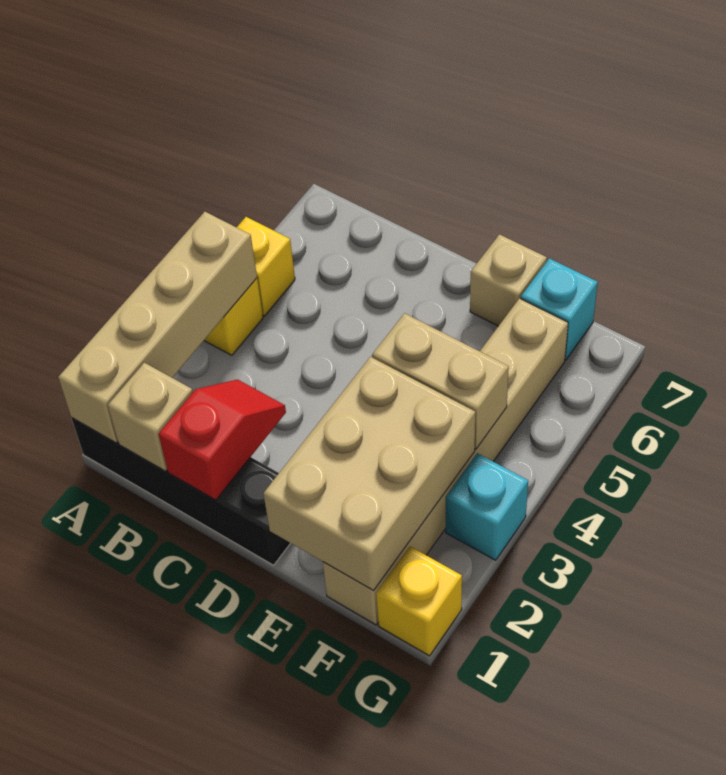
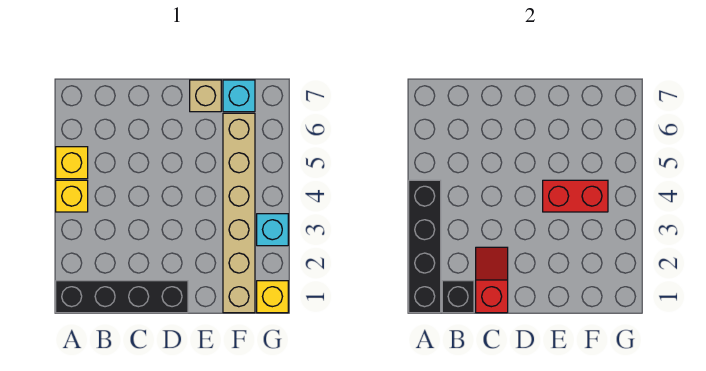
tan brick A1:A4 level 2 -> black brick A1:A4 level 2
tan brick B1 level 2 -> black brick B1 level 2
tan brick E1:F3 level 2 -> none
tan brick E4:F4 level 2 -> red brick E4:F4 level 2

